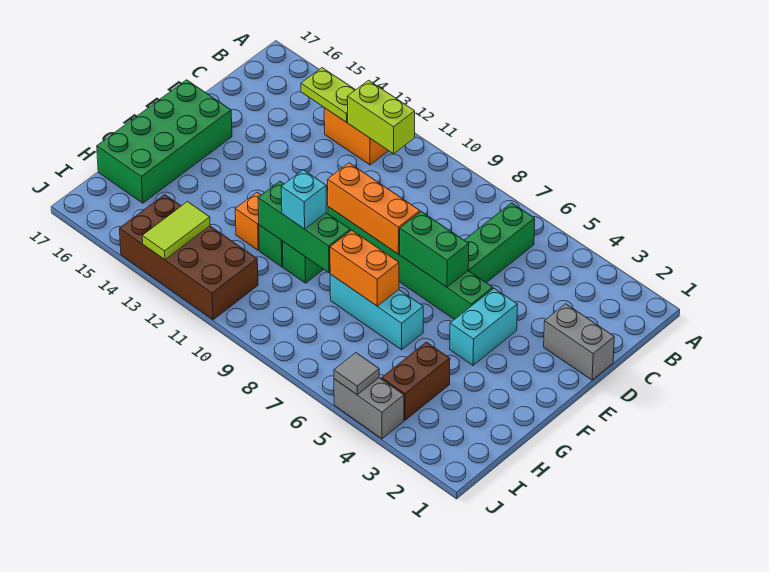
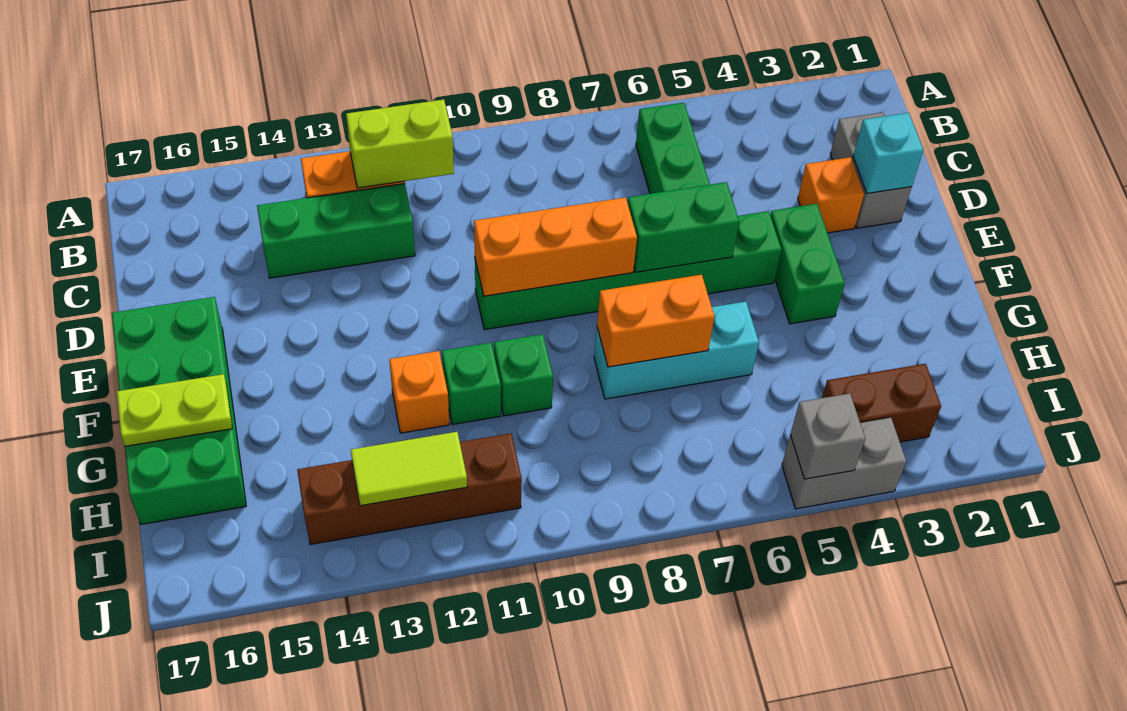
lime plate B13:B14 level 2 -> lime plate G16:G17 level 2
grey brick D1:D2 level 1 -> grey brick C2:D2 level 1
none -> orange brick D3 level 1
cyan brick E4:F4 level 1 -> green brick E4:F4 level 1
green brick G9:G11 level 2 -> green brick C12:C14 level 1
cyan brick G10 level 3 -> cyan brick D2 level 2
brown brick H4:I4 level 1 -> brown brick I3:I4 level 1
brown brick I11:J14 level 1 -> brown brick I11:I14 level 1
lime tile I13:J13 level 2 -> lime tile I12:I13 level 2
grey tile J5 level 2 -> grey brick J5 level 2

